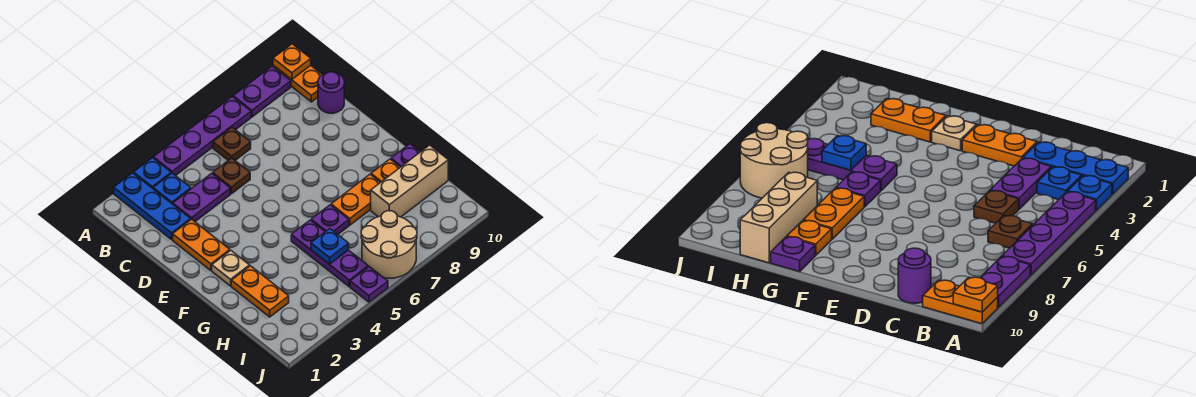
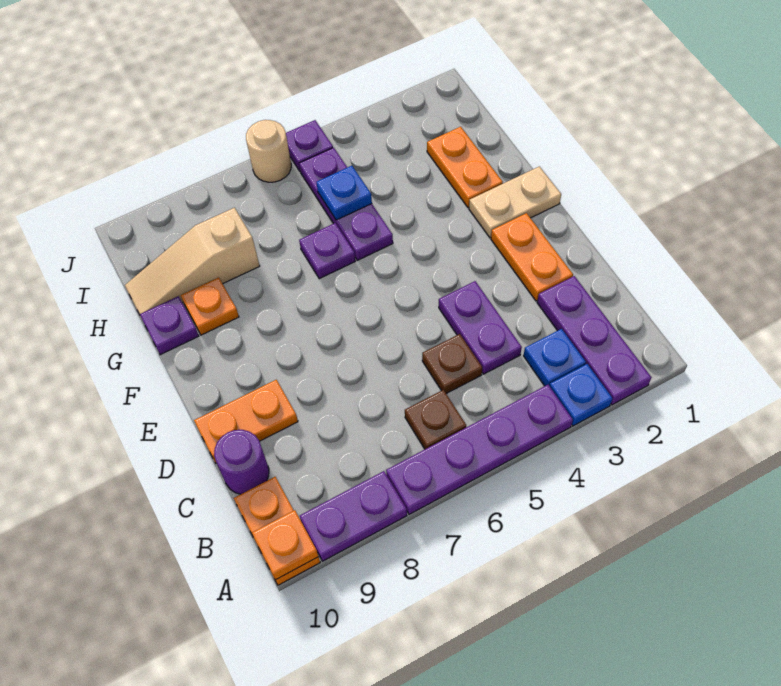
blue plate A2:C2 level 1 -> purple plate A2:C2 level 1
purple plate C3:C4 level 1 -> purple plate C4:D4 level 1
tan plate F2 level 1 -> tan plate F1:F2 level 1
orange plate G7:G8 level 1 -> orange plate D9:D10 level 1
tan brick H8:H10 level 1 -> tan slope H8:H10 level 1 top 8
tan round brick I6:J7 level 1 -> tan round brick J6 level 1

